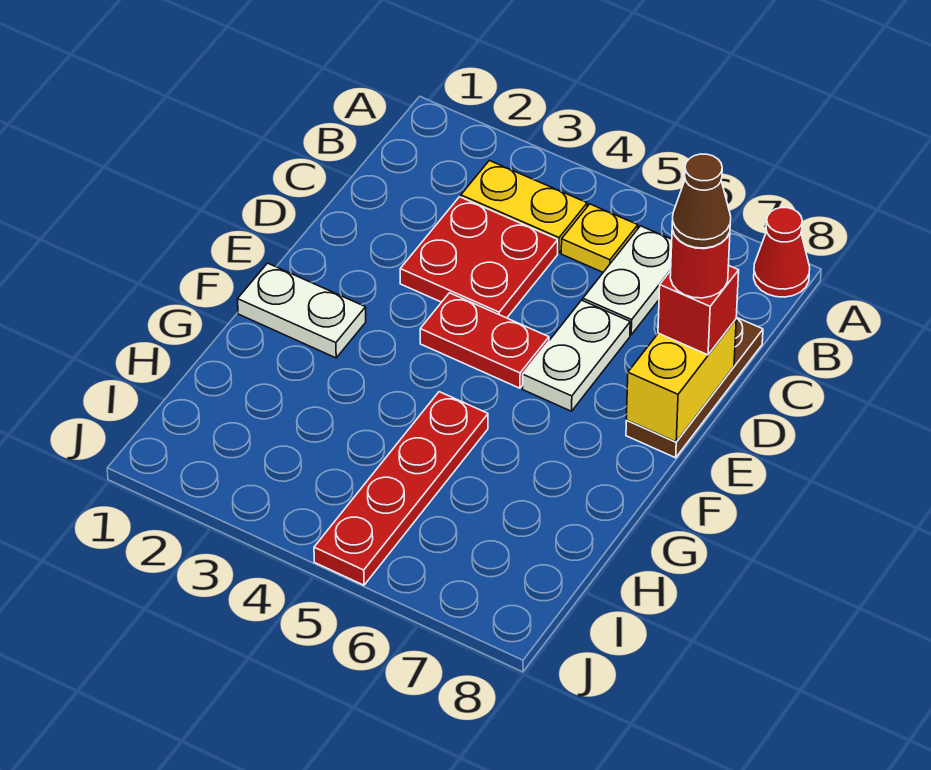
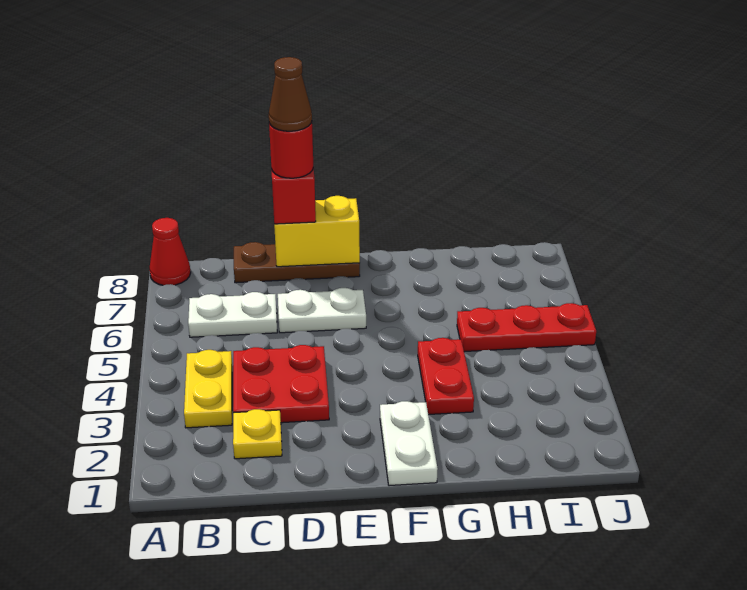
yellow plate B5 level 1 -> yellow plate C2 level 1
red plate E4:E5 level 1 -> red plate G3:G4 level 1
red plate G5:J5 level 1 -> red plate H5:J5 level 1

